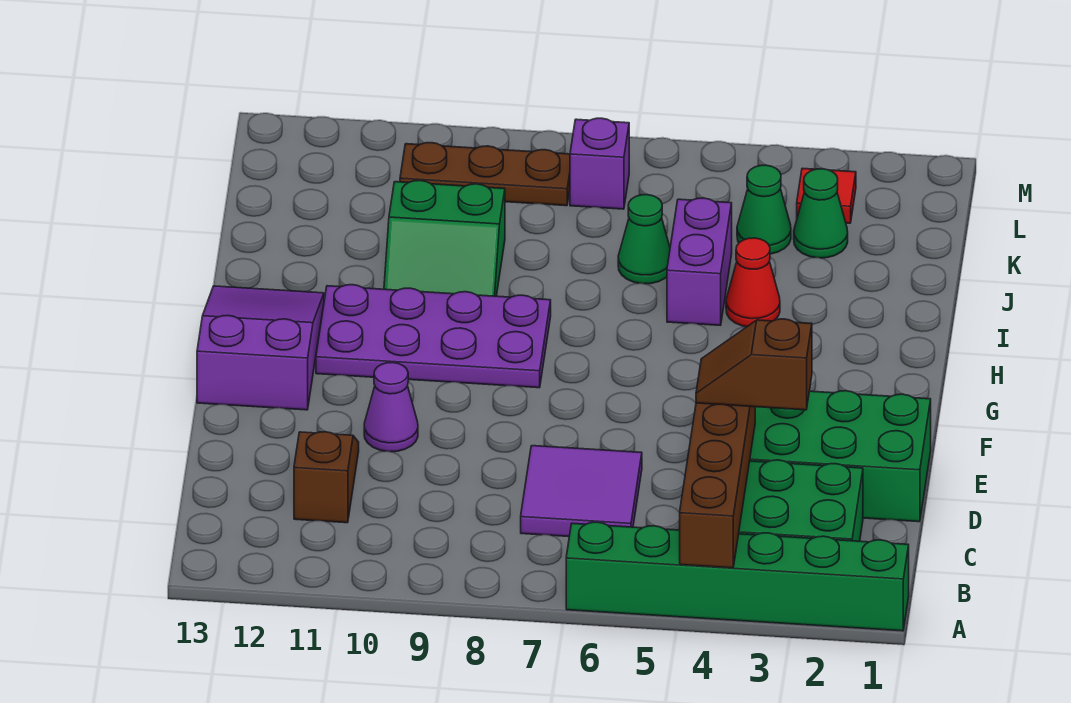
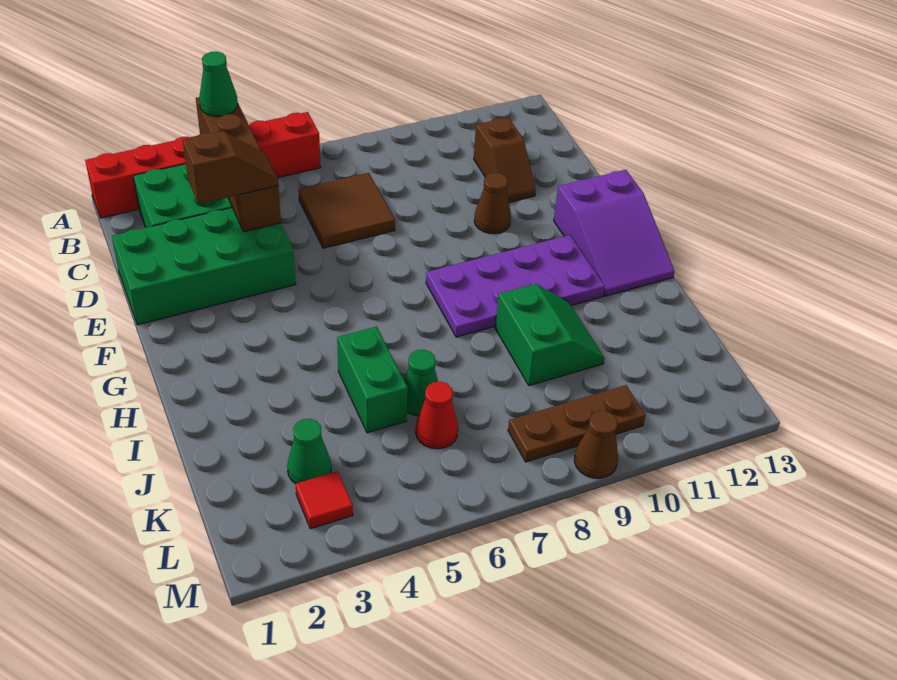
green brick A1:A6 level 1 -> red brick A1:A6 level 1
purple tile C6:D7 level 1 -> brown tile C6:D7 level 1
purple cone E10 level 1 -> brown cone E10 level 1
red cone I4 level 1 -> red cone K6 level 1
purple brick I5:J5 level 1 -> green brick I5:J5 level 1
green slope I9:J10 level 1 top J -> green slope I9:J10 level 1 top 9
green cone K4 level 1 -> green cone A4 level 3
purple brick L7 level 1 -> none
none -> brown cone M9 level 1

